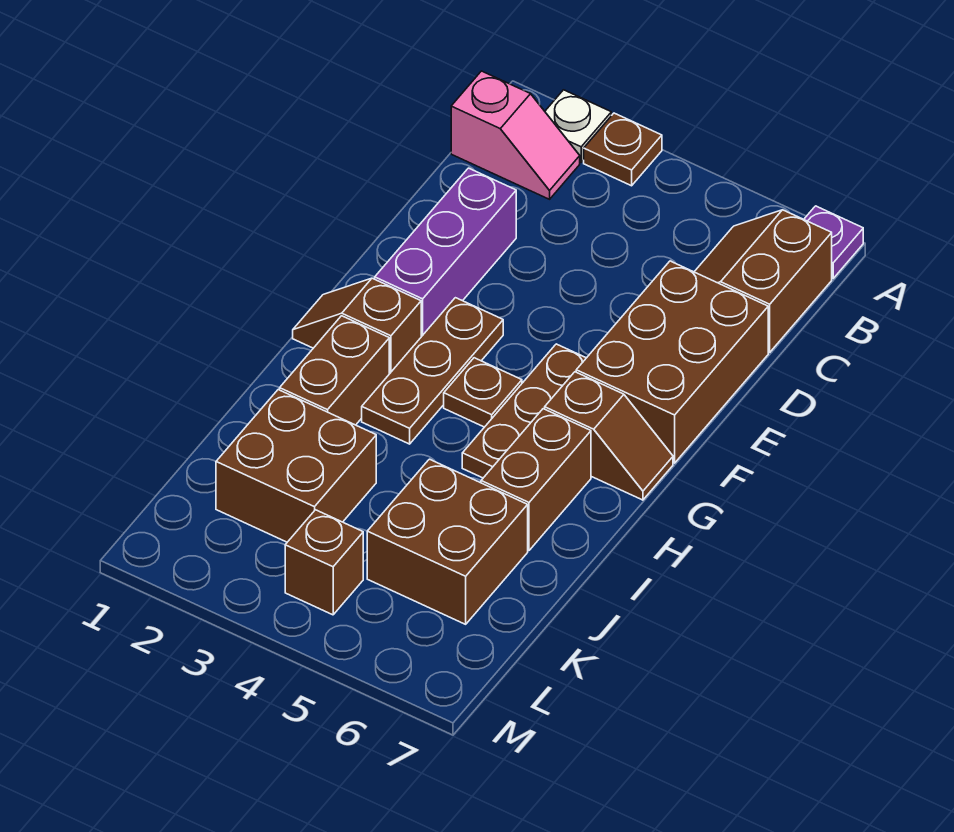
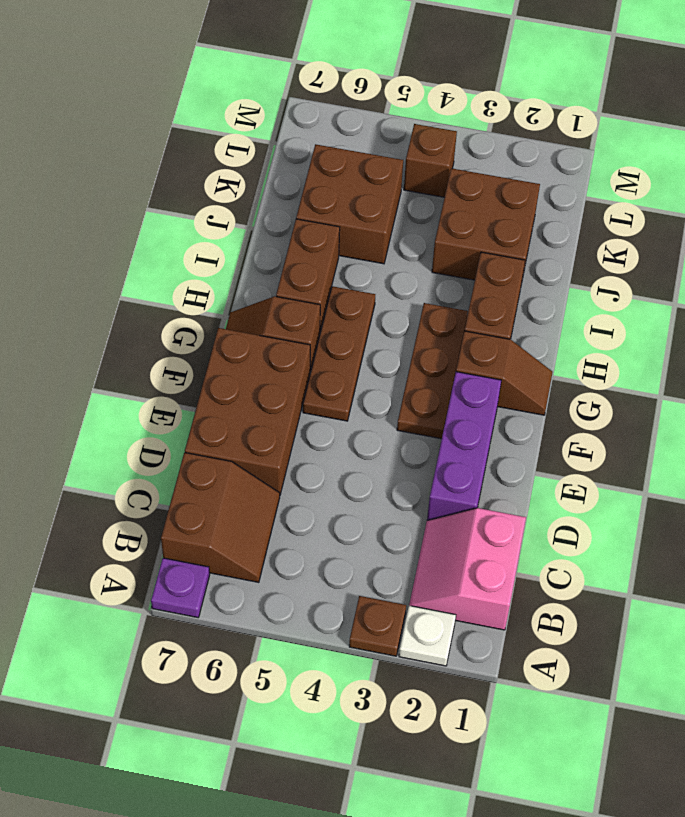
pink slope B1:B2 level 1 top 1 -> pink slope B1:C2 level 1 top 1
brown plate G4 level 1 -> none

